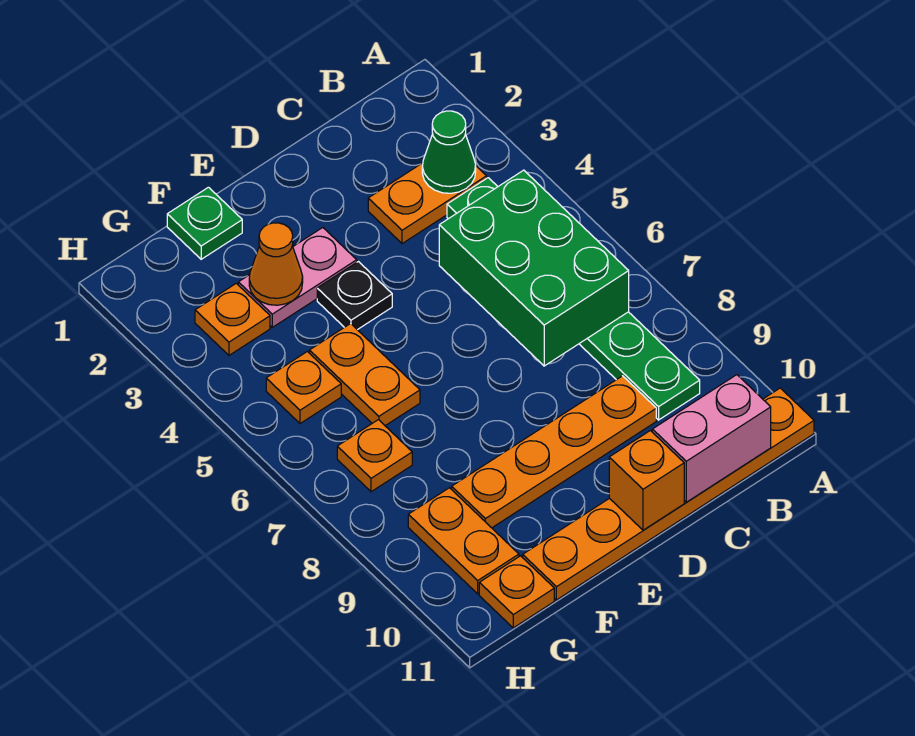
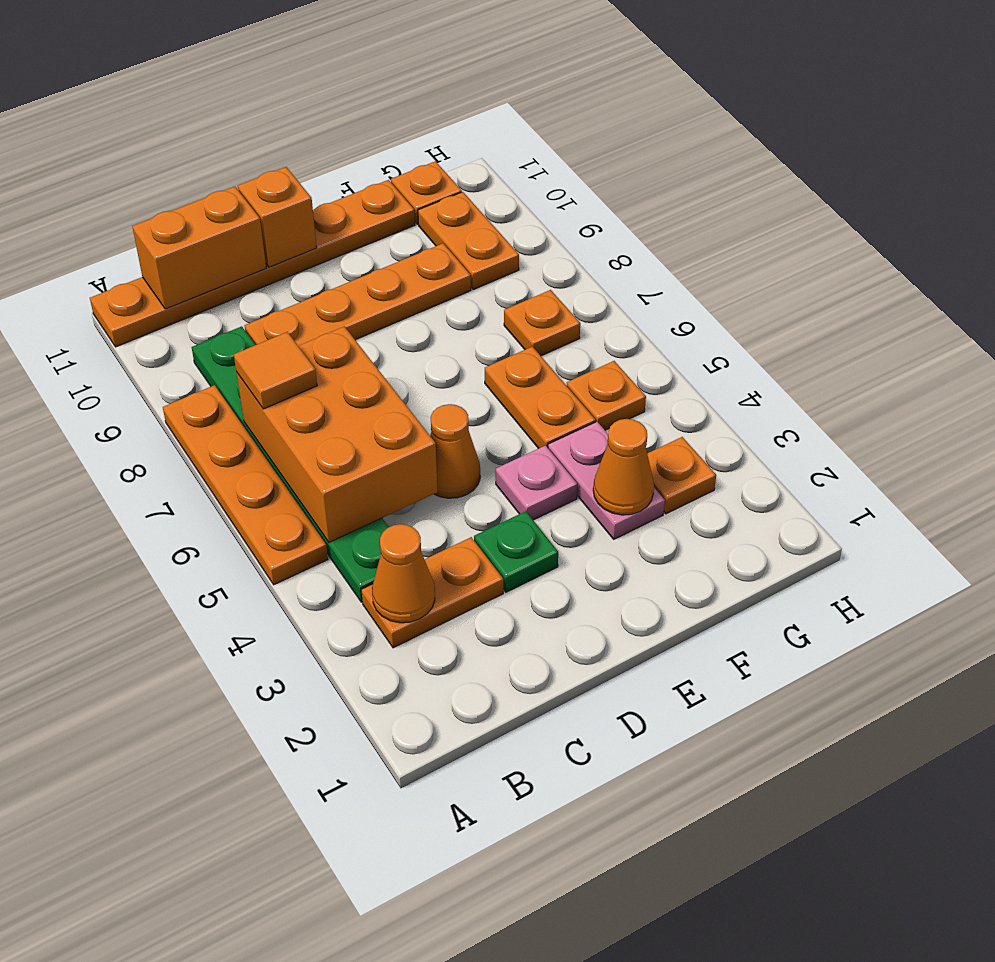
none -> orange plate A5:A8 level 1
green cone B3 level 2 -> orange cone B3 level 2
green brick B5:C7 level 2 -> orange brick B5:C7 level 2
none -> orange tile B7 level 3
pink brick B11:C11 level 2 -> orange brick B11:C11 level 2
none -> orange cone D5 level 1
pink plate E3:F3 level 1 -> pink plate F3:F4 level 1
black plate E4 level 1 -> pink plate E4 level 1
green plate F1 level 1 -> green plate D3 level 1

